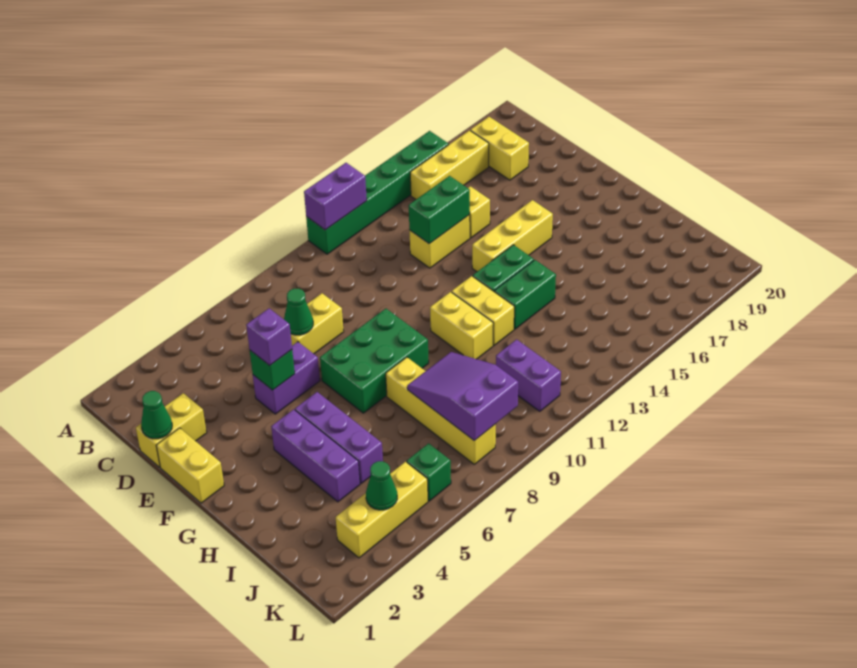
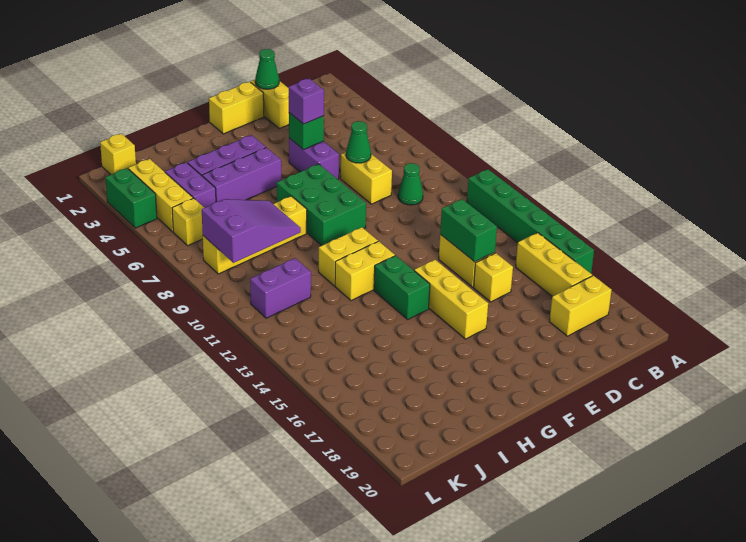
purple brick A11:A12 level 2 -> purple brick J4:J5 level 1
green brick H13:H14 level 1 -> green brick L3:L4 level 1
none -> yellow brick K1 level 1
green cone K4 level 2 -> green cone C9 level 1
green brick K6 level 1 -> yellow brick K6 level 1

